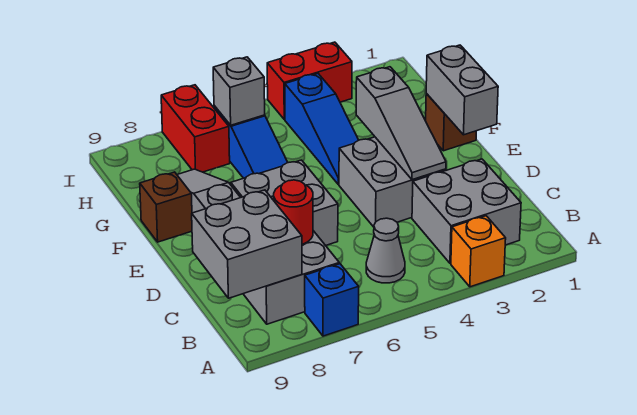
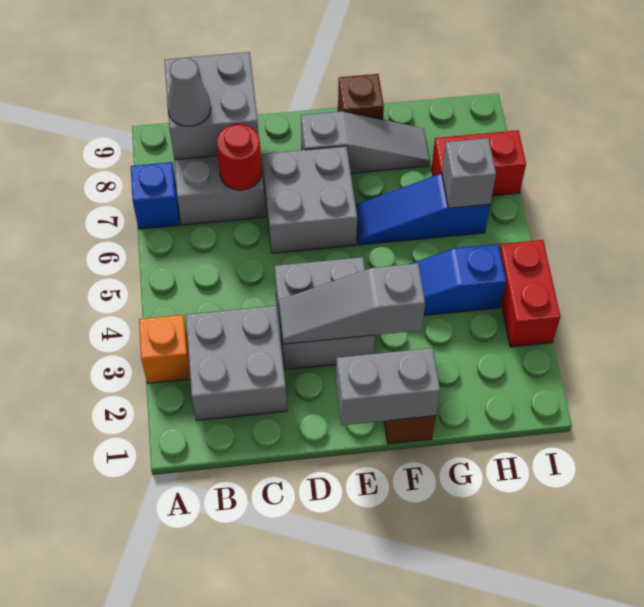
grey cone B5 level 1 -> grey cone B8 level 3

